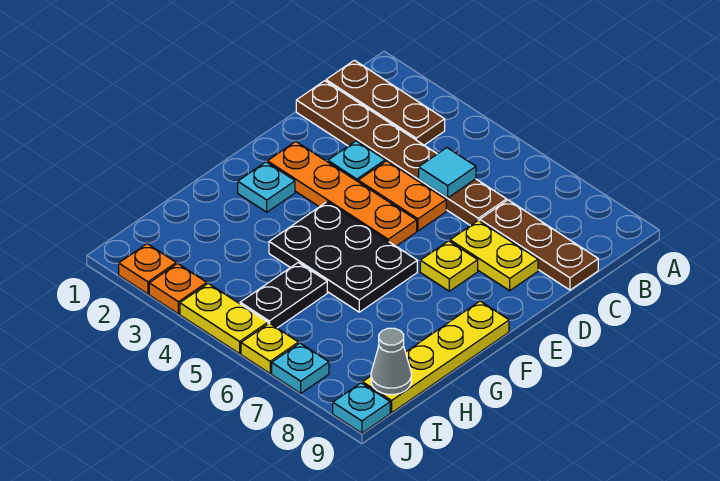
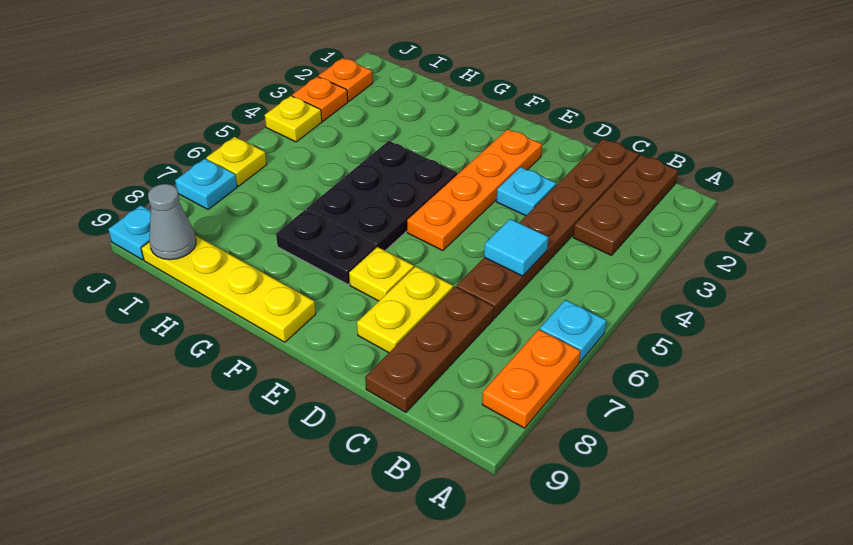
orange plate D4:D5 level 1 -> orange plate A7:A8 level 1
cyan plate F2 level 1 -> cyan plate A6 level 1
black plate H5:I5 level 1 -> black plate F7:G7 level 1
yellow plate J4:J5 level 1 -> yellow plate J4 level 1

